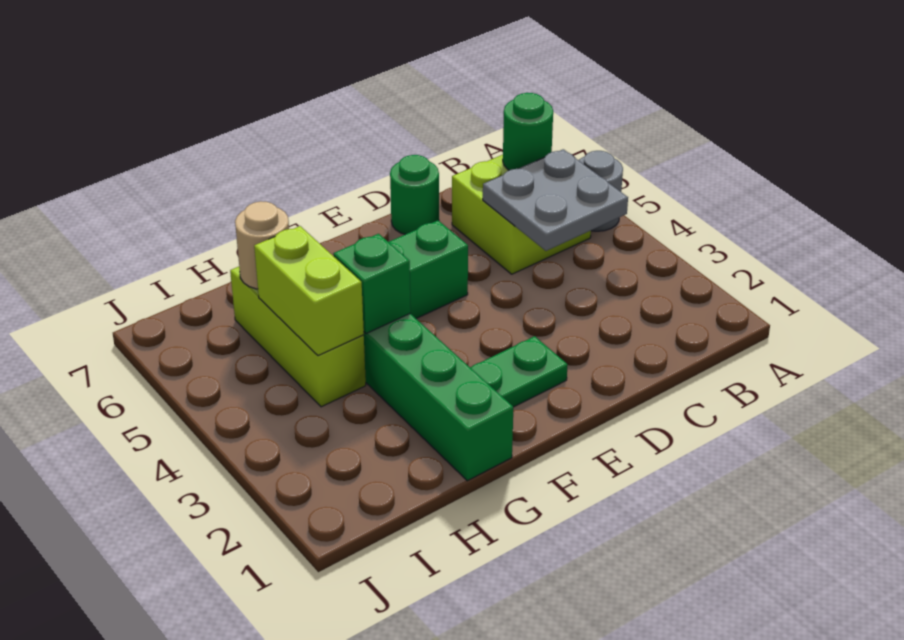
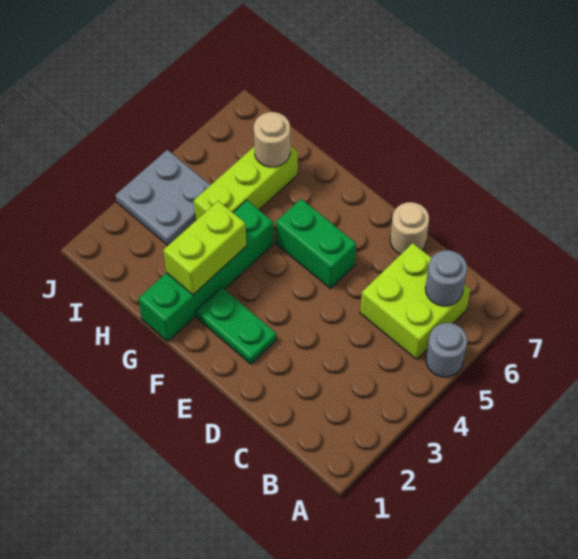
grey plate B4:C5 level 2 -> grey plate I3:J4 level 1
green round brick B6 level 2 -> grey round brick B6 level 2
green round brick D7 level 1 -> tan round brick D7 level 1
green brick G4 level 2 -> none
lime brick H4:H5 level 2 -> lime brick G2:G3 level 2

